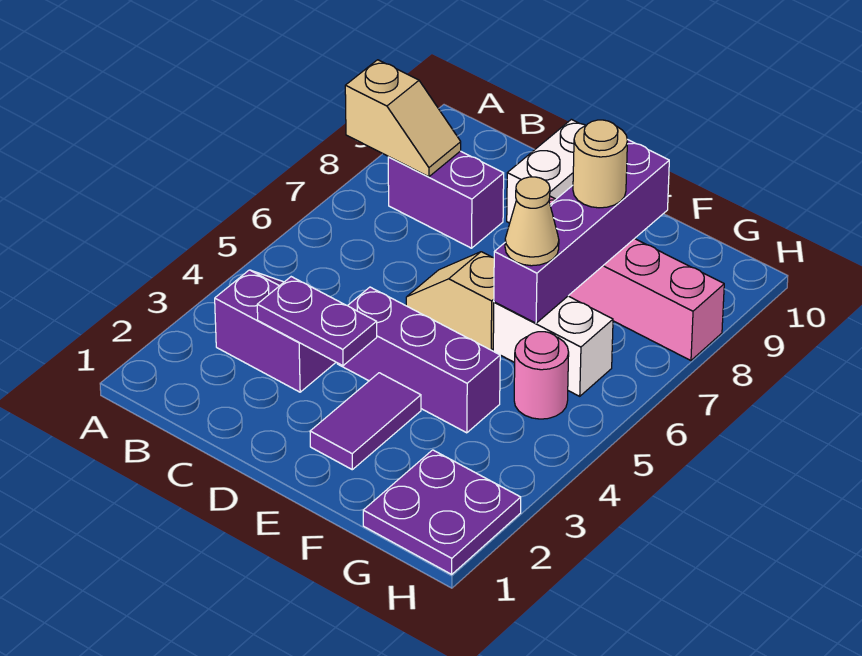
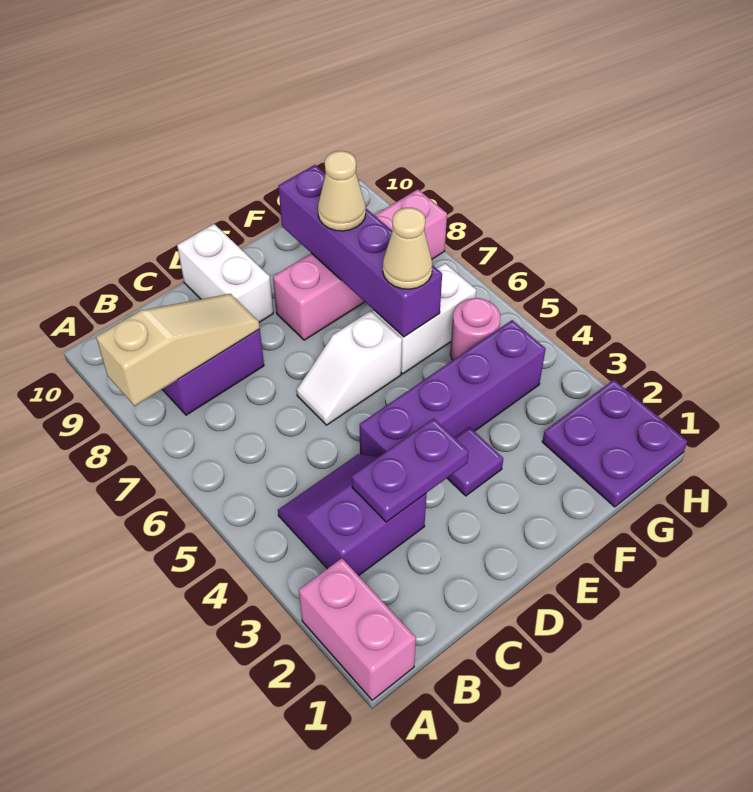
none -> pink brick A1:A2 level 1
tan slope A8:B8 level 2 top A -> tan slope A8:C8 level 2 top A
purple brick D4:F4 level 1 -> purple brick D4:G4 level 1
tan slope D6:E6 level 1 top E -> white slope D6:E6 level 1 top E
purple tile E2:E3 level 1 -> purple tile E3 level 1
tan round brick F8 level 3 -> tan cone F8 level 3

